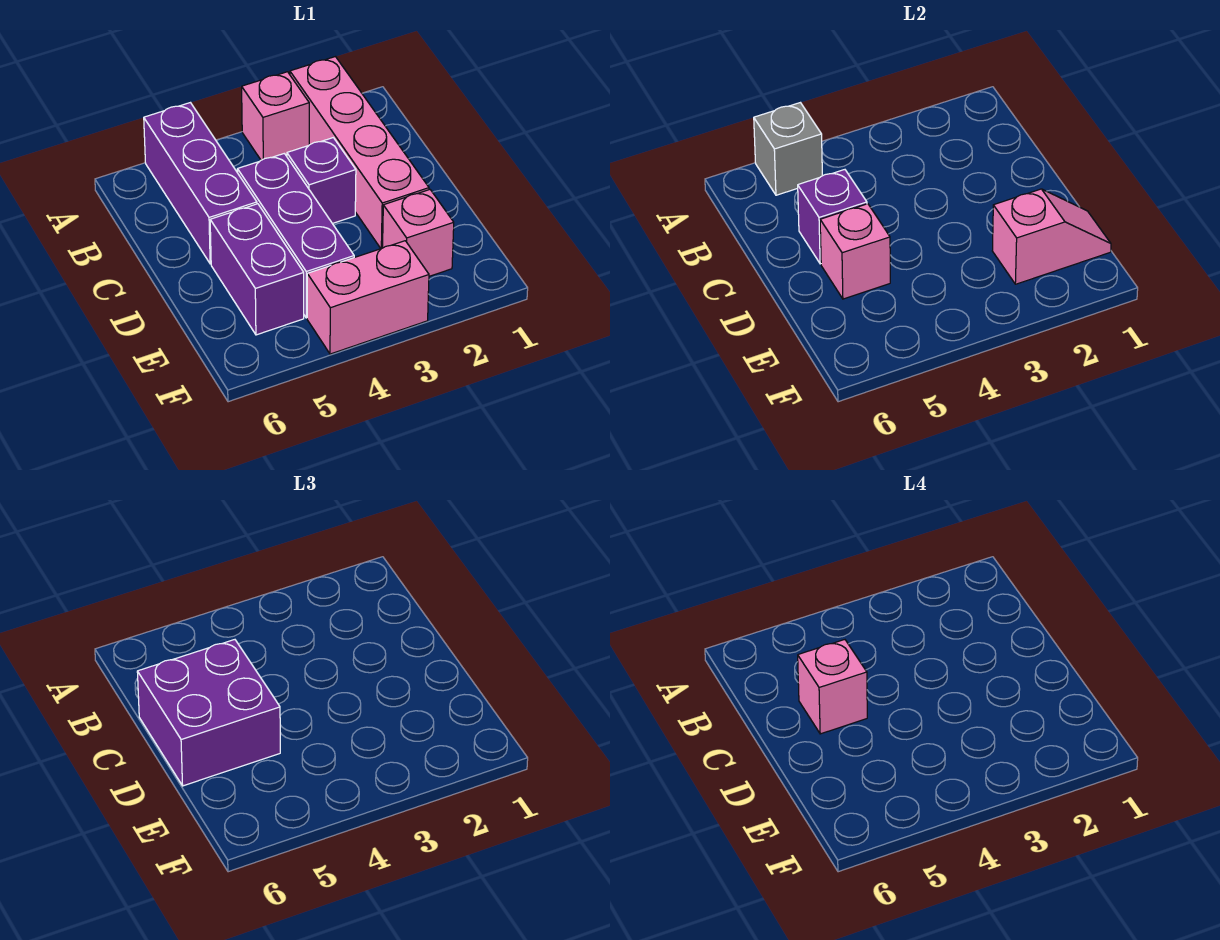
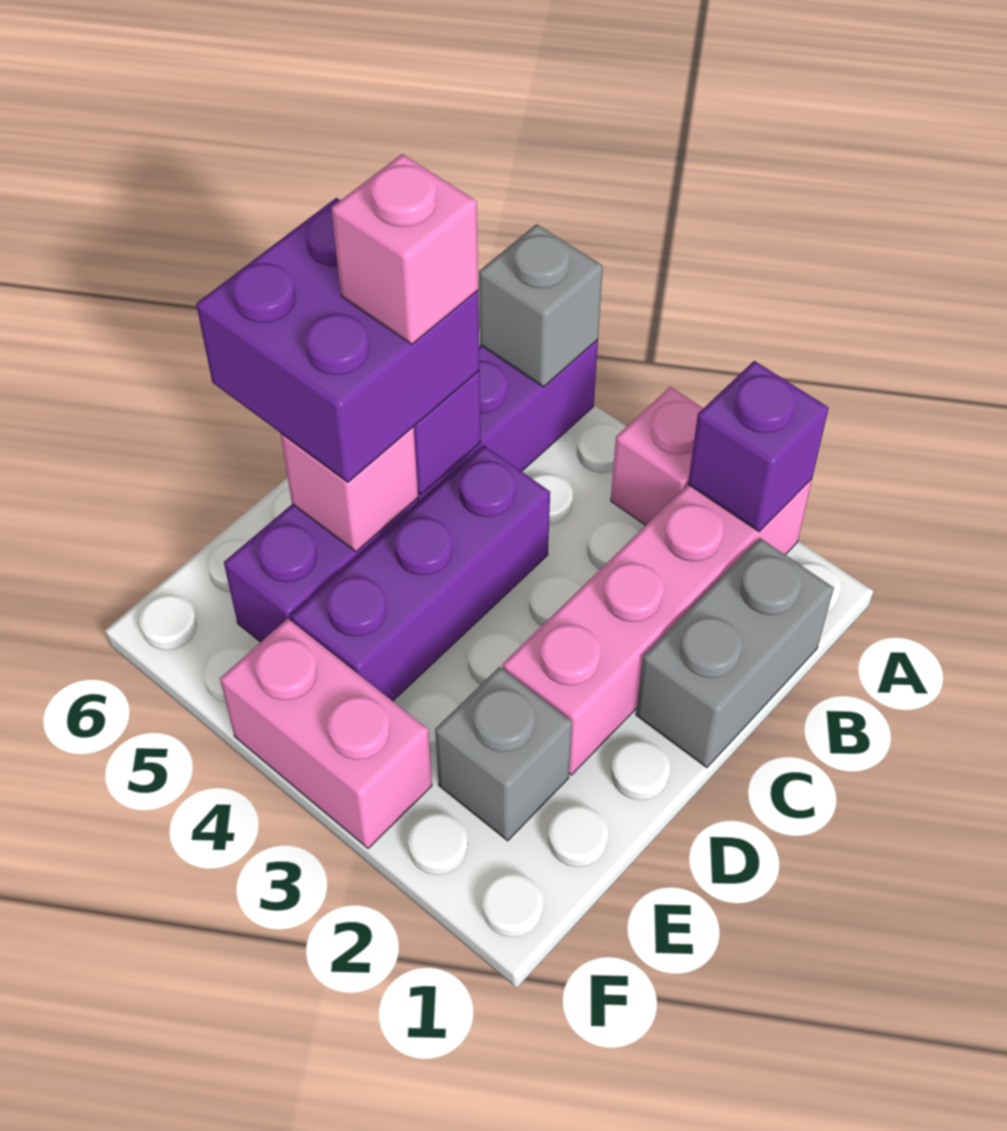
none -> grey brick B1:C1 level 1
purple brick C3 level 1 -> purple brick A2 level 2
pink slope E1:E2 level 2 top 2 -> none
pink brick E2 level 1 -> grey brick E2 level 1

